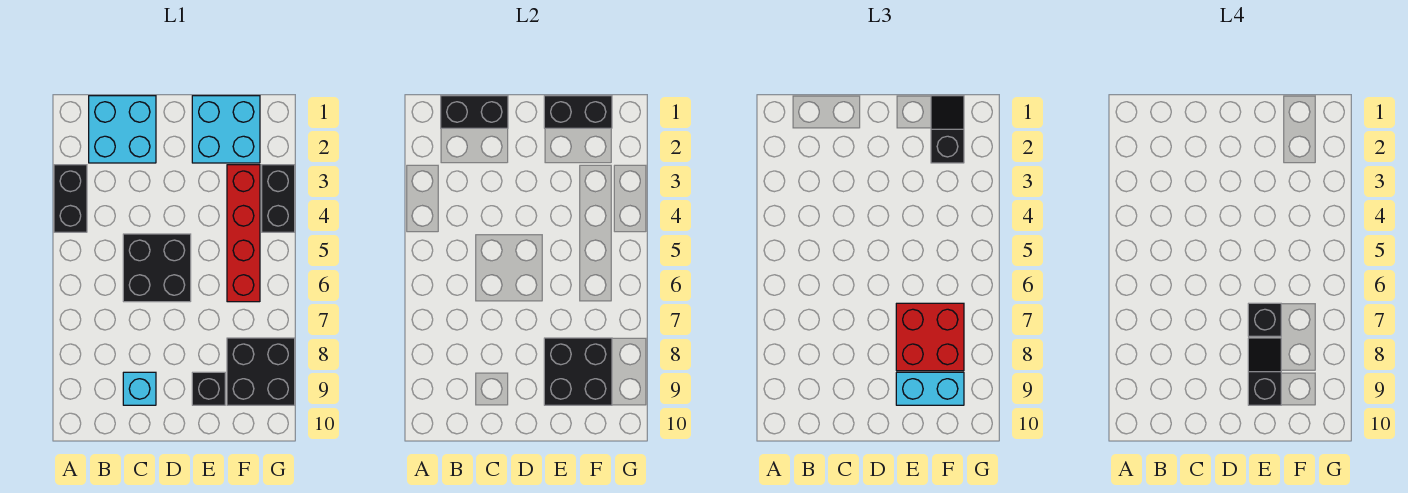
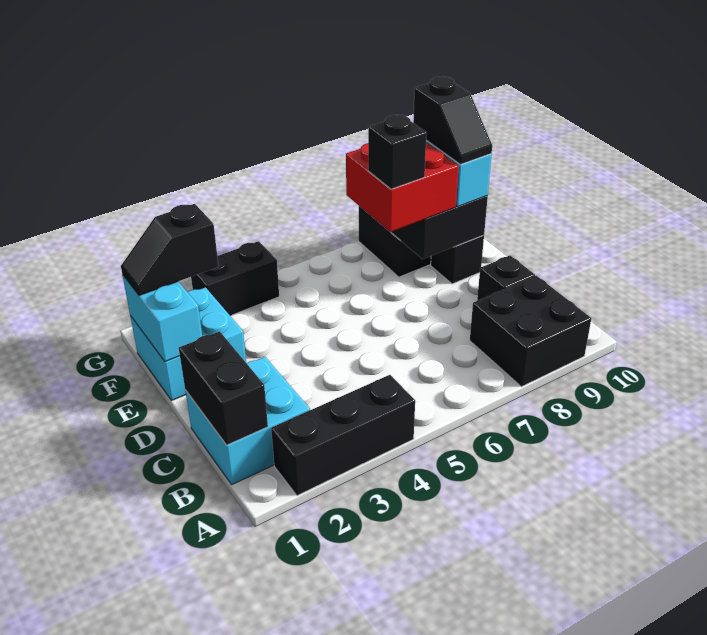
black brick A3:A4 level 1 -> black brick A2:A4 level 1
black brick C5:D6 level 1 -> black brick A8:B9 level 1
cyan brick C9 level 1 -> black brick C9 level 1
black brick E1:F1 level 2 -> cyan brick E1:F1 level 2
black slope E8:E9 level 4 top 9 -> black slope E9:F9 level 4 top F
red brick F3:F6 level 1 -> none

